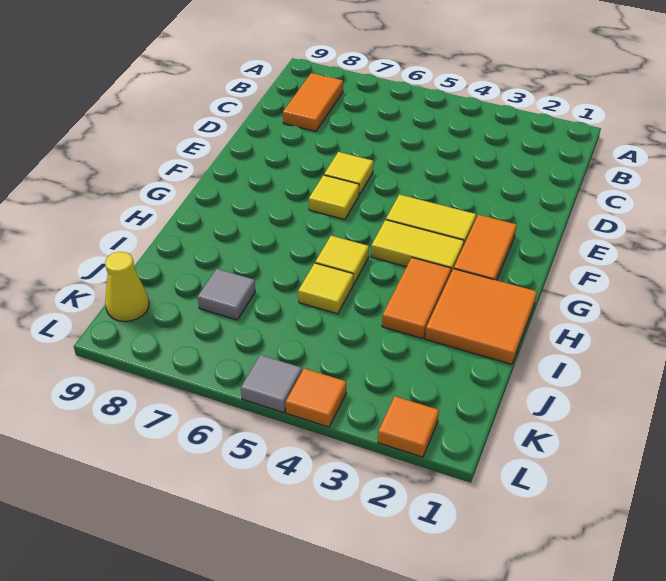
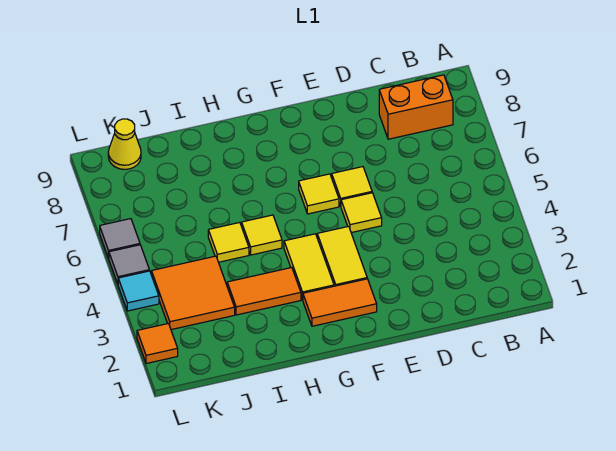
orange tile B8:C8 level 1 -> orange brick B8:C8 level 1
none -> yellow tile E5 level 1
orange tile H1:I2 level 1 -> orange tile J3:K4 level 1
grey tile J7 level 1 -> grey tile L6 level 1
orange tile L4 level 1 -> cyan tile L4 level 1

